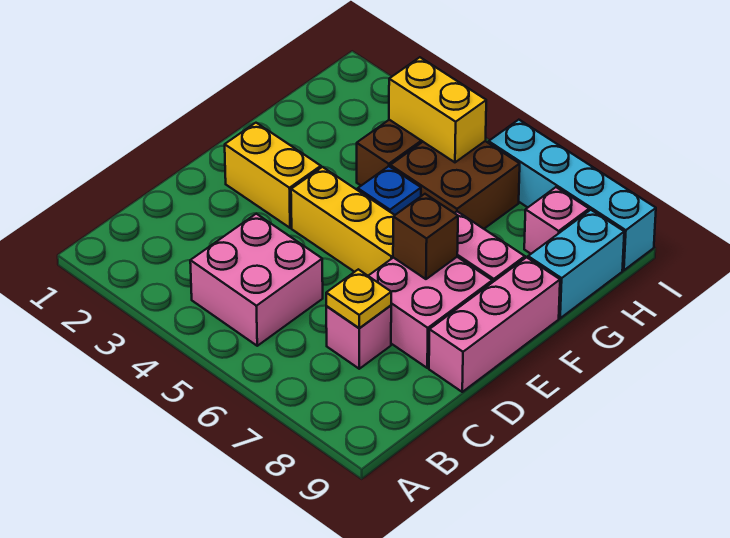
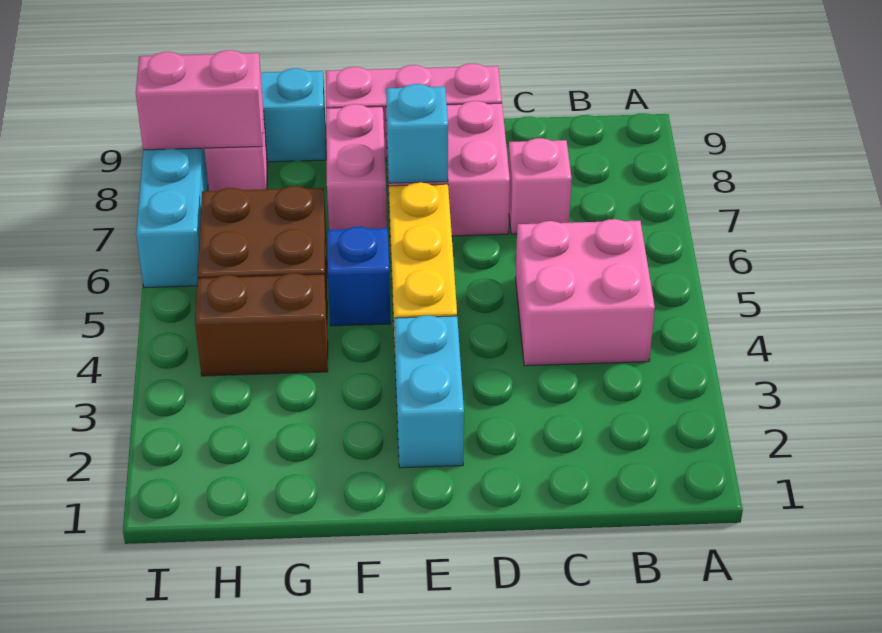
yellow plate C7 level 2 -> none
yellow brick E2:E3 level 1 -> cyan brick E2:E3 level 1
brown brick E7 level 2 -> cyan brick E7 level 2
yellow brick H4:H5 level 2 -> none
none -> pink brick H8:I8 level 2

